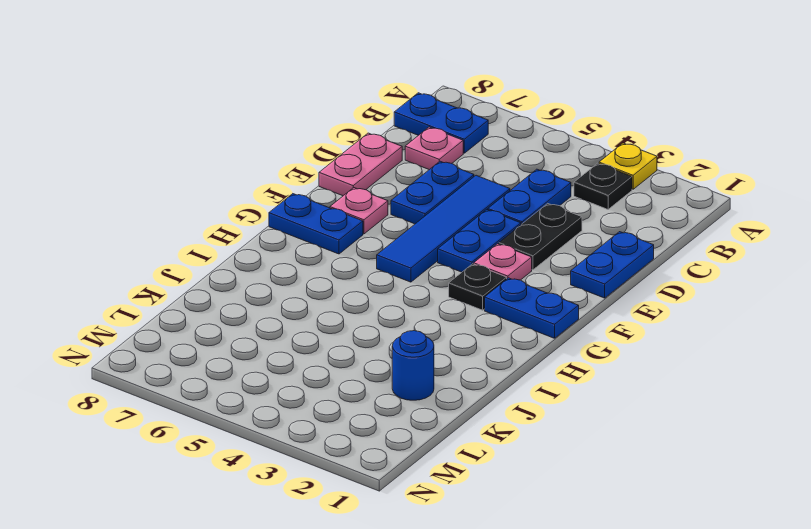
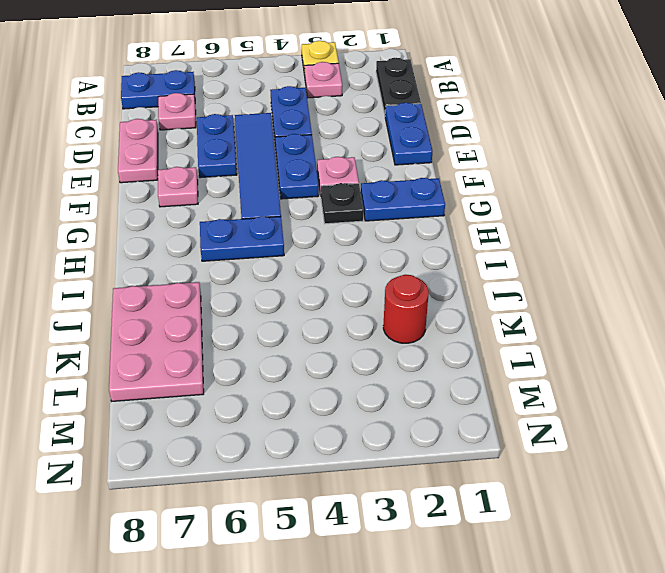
black plate B3 level 1 -> pink plate B3 level 1
black plate D3:E3 level 1 -> black plate B1:C1 level 1
blue plate G7:G8 level 1 -> blue plate H5:H6 level 1
none -> pink plate J7:L8 level 1
blue round brick K2 level 1 -> red round brick K2 level 1

